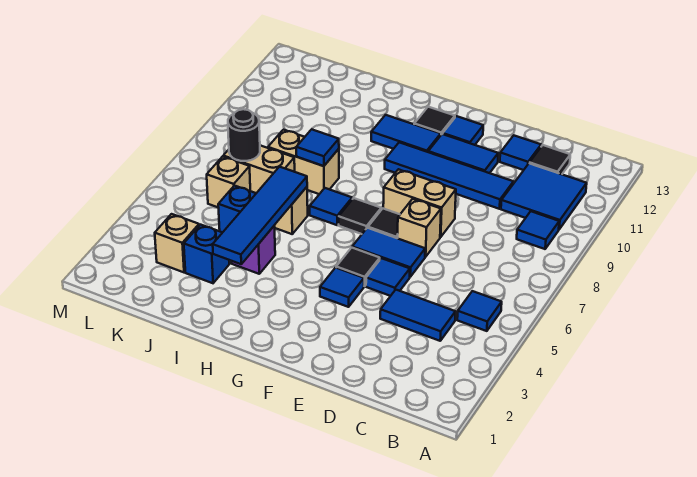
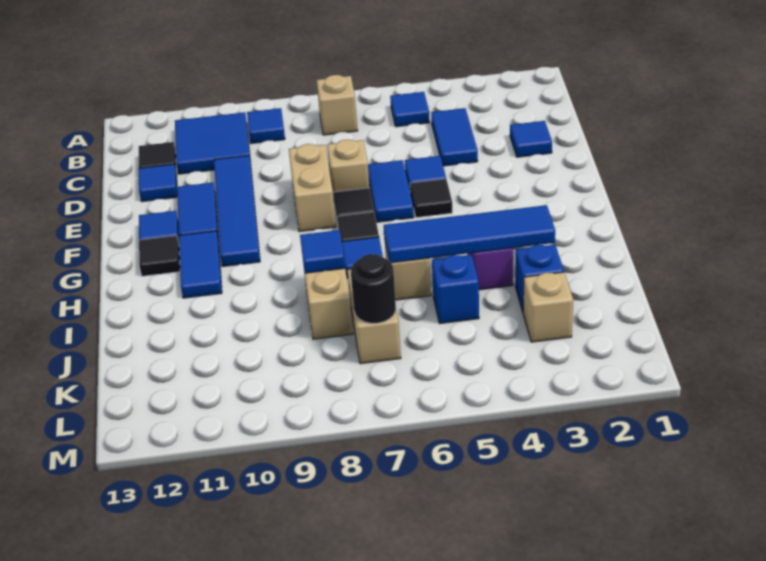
blue tile F4 level 1 -> blue tile D2 level 1
tan brick K6 level 1 -> tan brick B7 level 1

